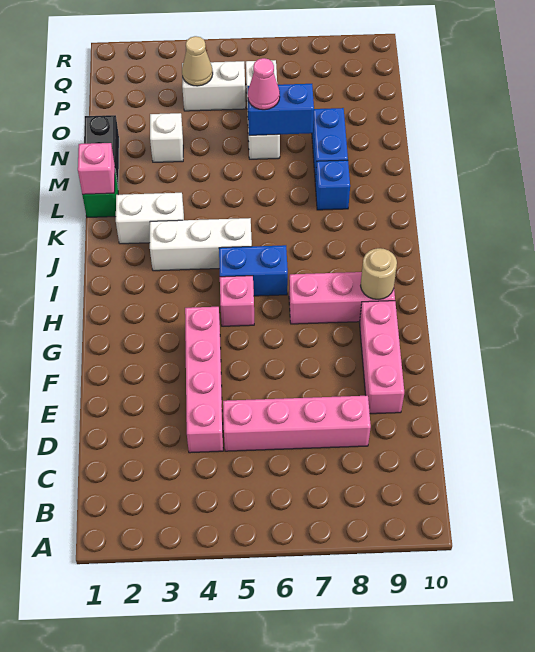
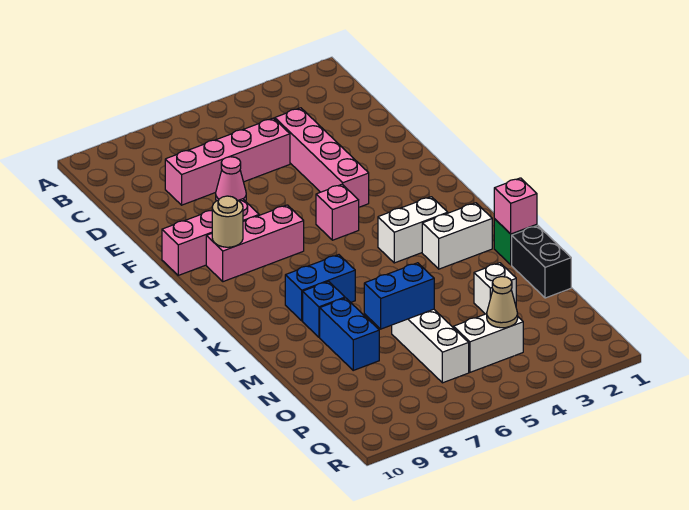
pink brick E9:G9 level 1 -> pink brick G8:G10 level 1
blue brick I5:I6 level 1 -> blue brick K7:K8 level 1
white brick J3:J5 level 1 -> white brick J3:J4 level 1
pink cone N6 level 3 -> pink cone E7 level 1

